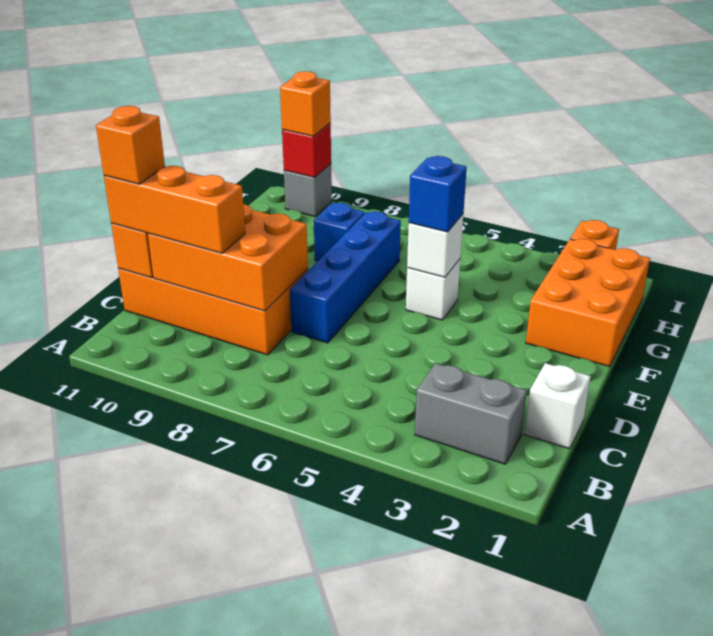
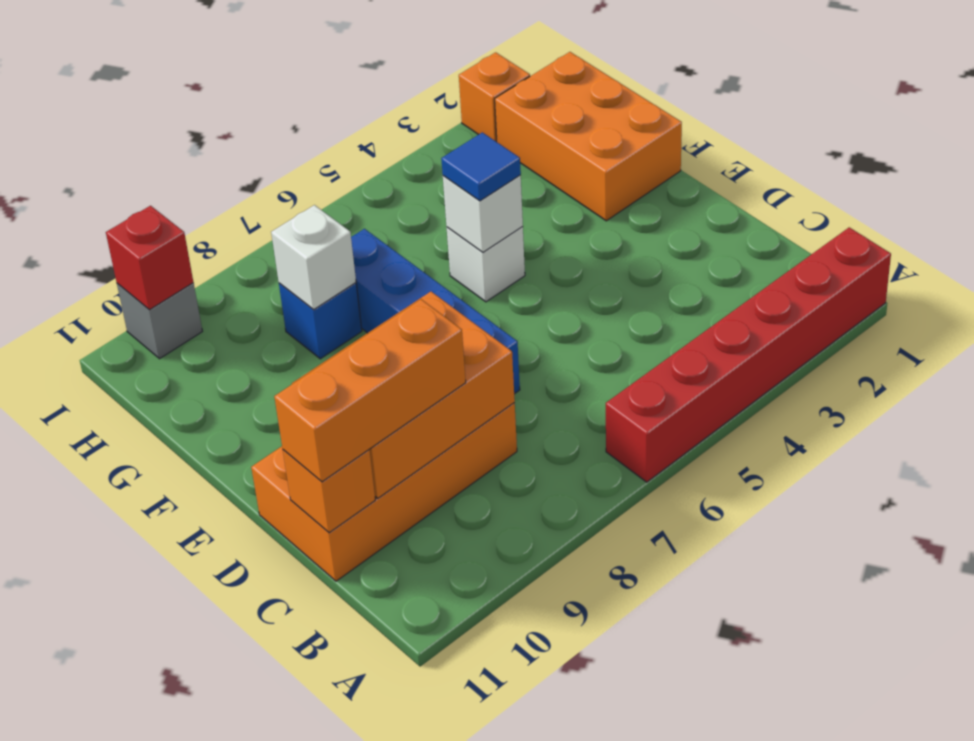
none -> red brick A1:A6 level 1
grey brick B2:B3 level 1 -> none
white brick C1 level 1 -> white brick G8 level 2
orange brick C11 level 4 -> none
blue brick F5 level 3 -> blue tile F5 level 3
orange brick I10 level 3 -> none

